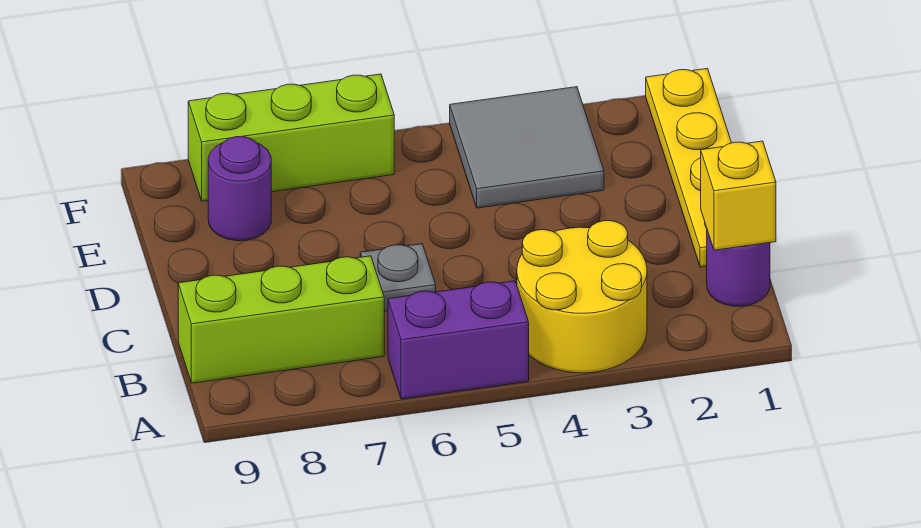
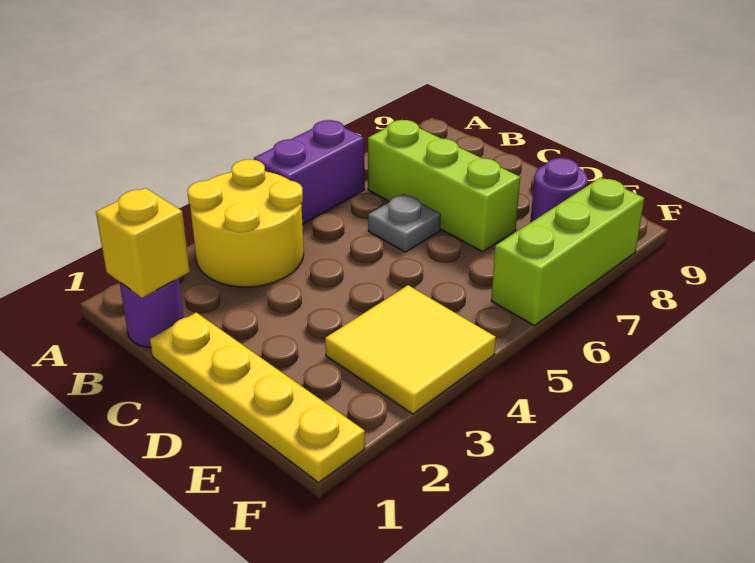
lime brick B7:B9 level 1 -> lime brick B7:D7 level 1
grey tile E3:F4 level 1 -> yellow tile E3:F4 level 1

